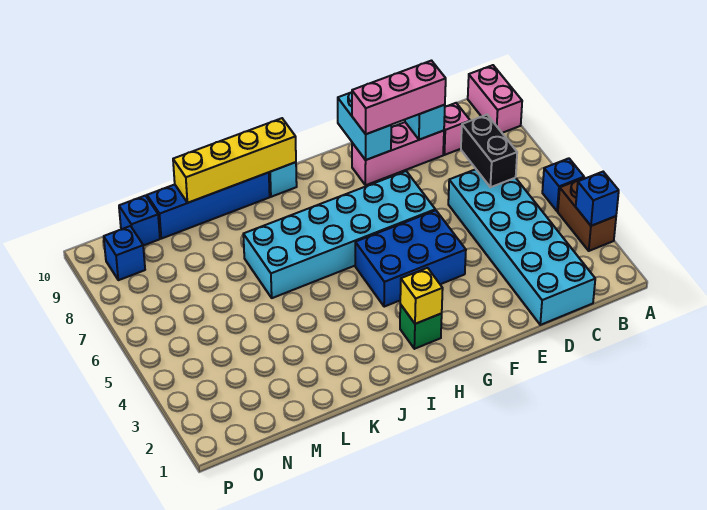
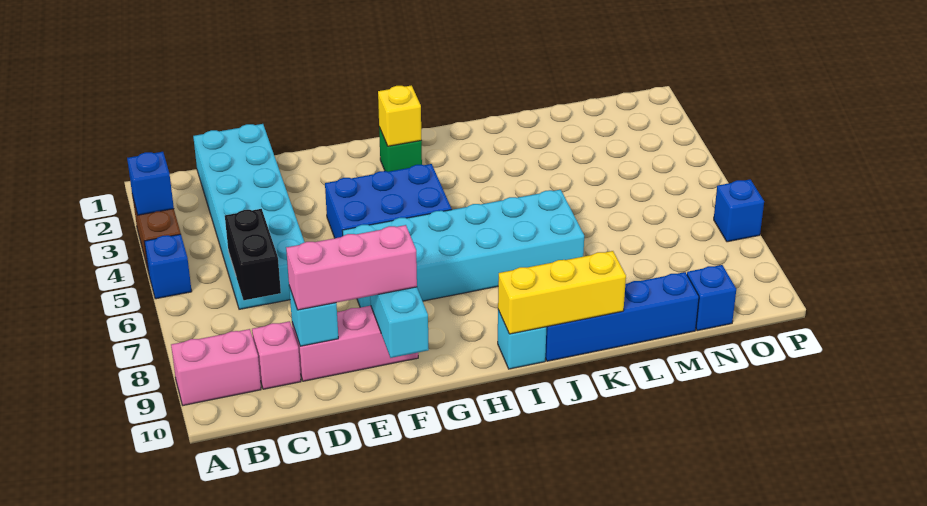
pink brick A9:A10 level 1 -> pink brick A9:B9 level 1
yellow brick I10:L10 level 2 -> yellow brick I10:K10 level 2
blue brick O9 level 1 -> blue brick P7 level 1

